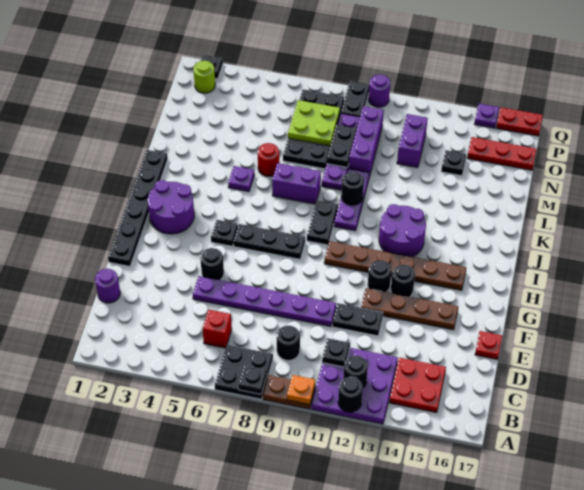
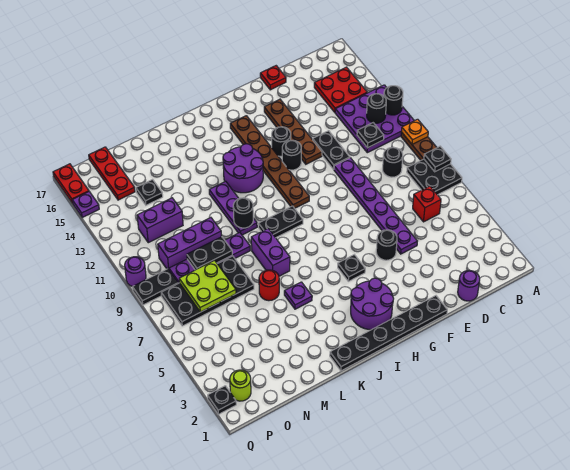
black plate H6:H8 level 1 -> none
purple plate J10:L10 level 1 -> purple plate K10:K12 level 1

